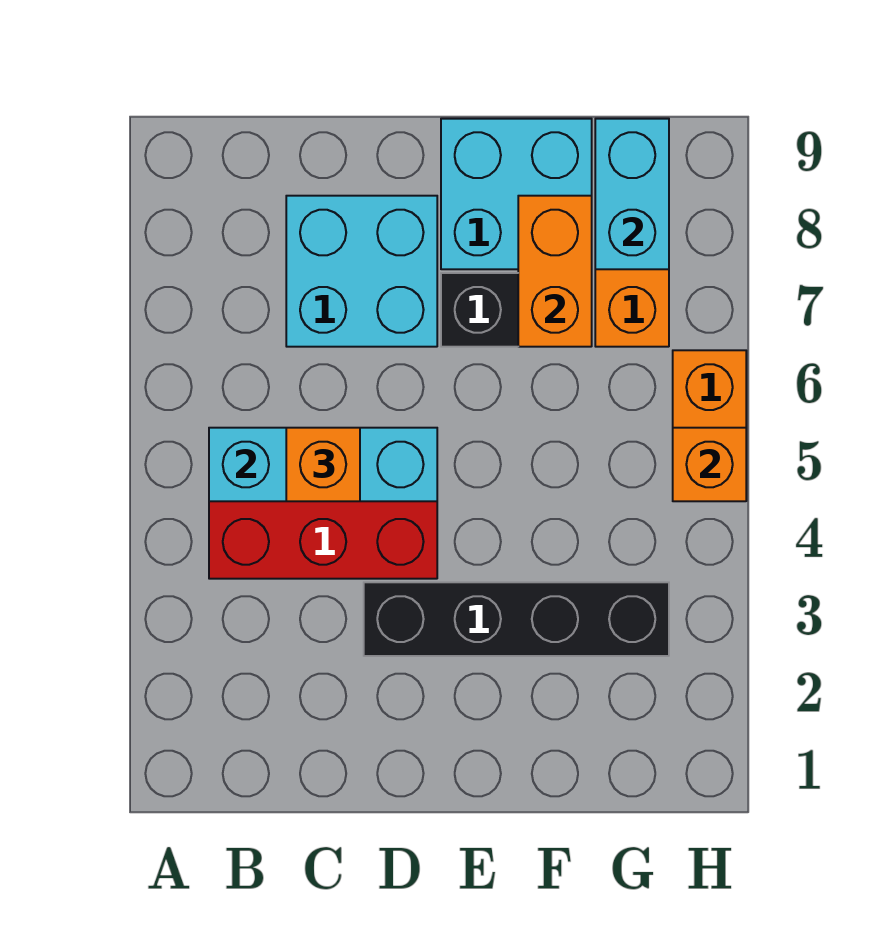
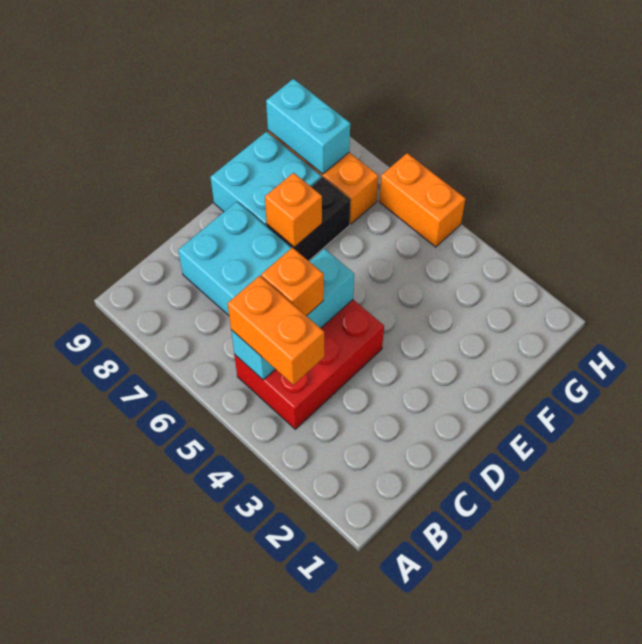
black brick D3:G3 level 1 -> none
orange brick F7:F8 level 2 -> orange brick B4:B5 level 3
orange brick H5 level 2 -> orange brick E7 level 2

